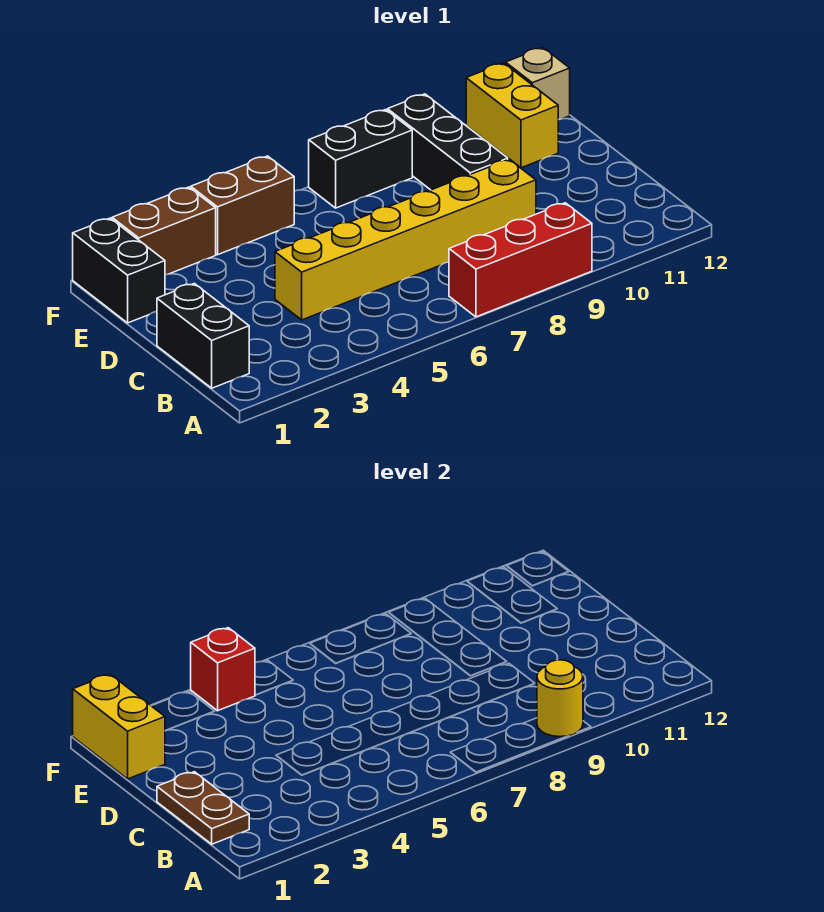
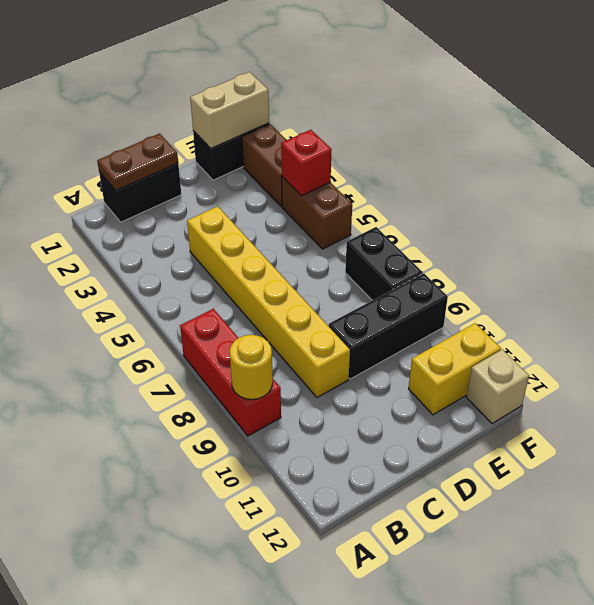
yellow brick E1:F1 level 2 -> tan brick E1:F1 level 2

